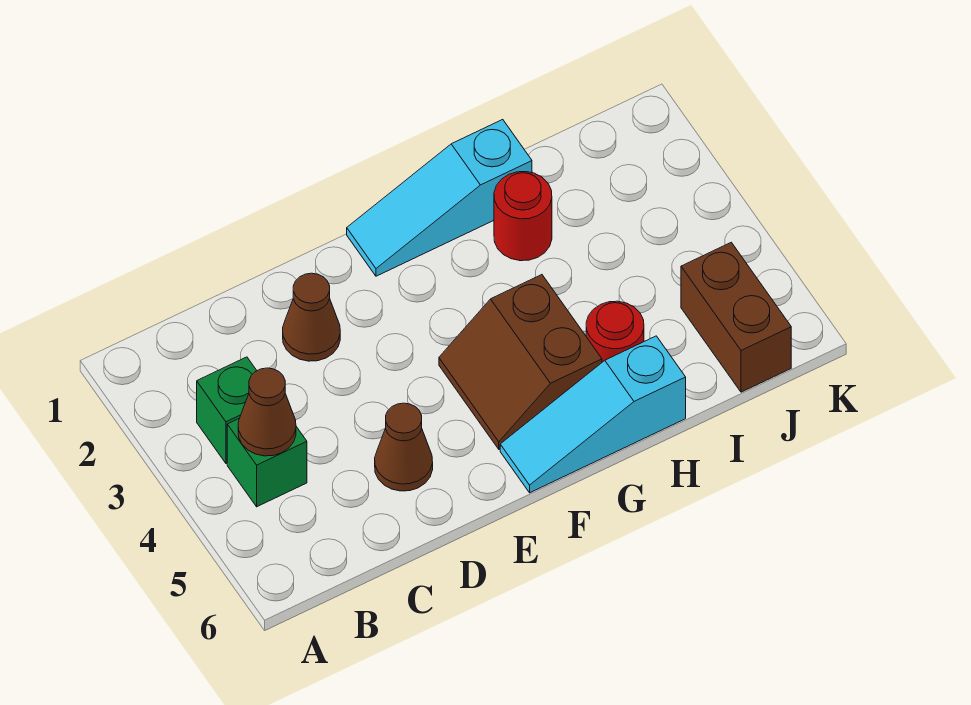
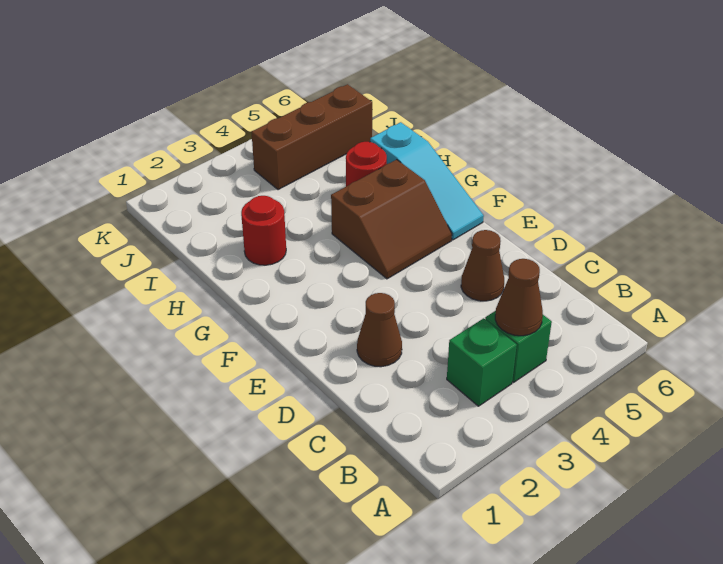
cyan slope F1:H1 level 1 top H -> none
brown brick J5:J6 level 1 -> brown brick J4:J6 level 1

